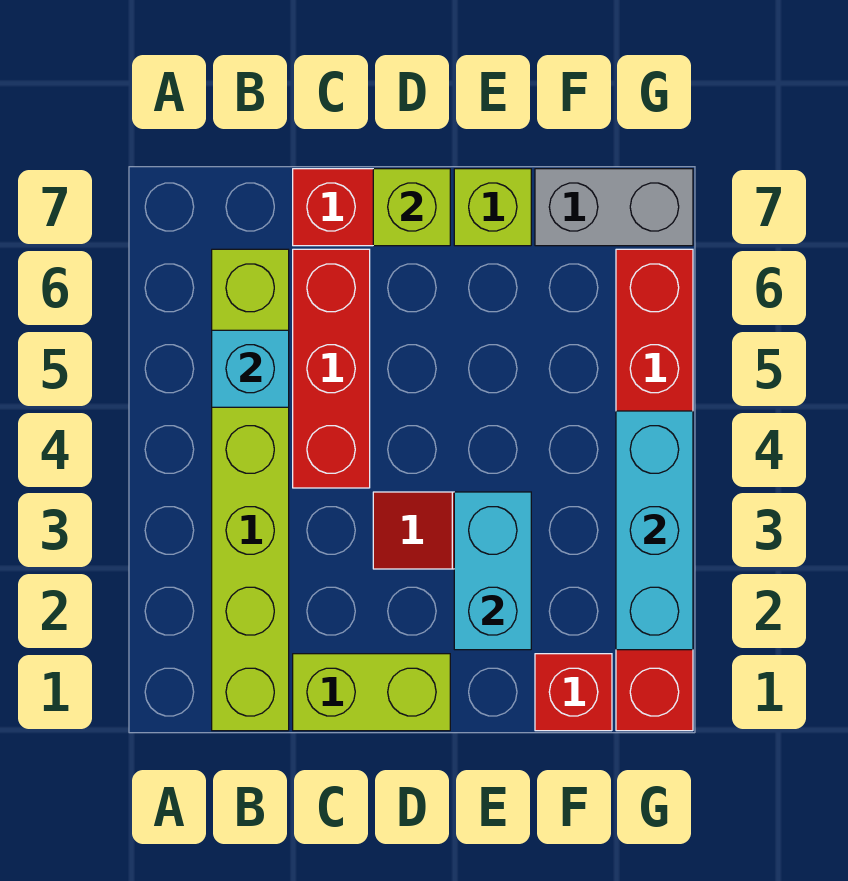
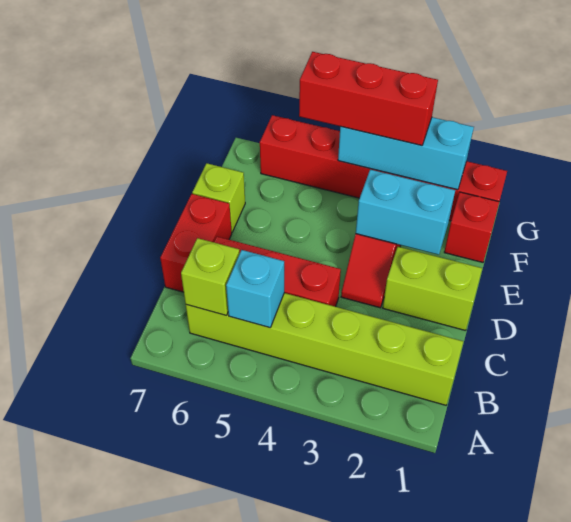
lime brick C1:D1 level 1 -> lime brick D1:D2 level 1
lime brick D7 level 2 -> lime brick B6 level 2
grey brick F7:G7 level 1 -> none
none -> red brick G3:G5 level 3

